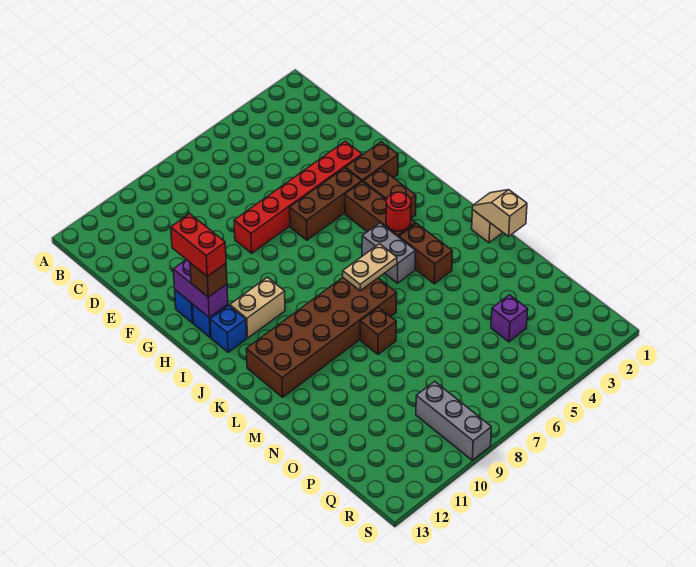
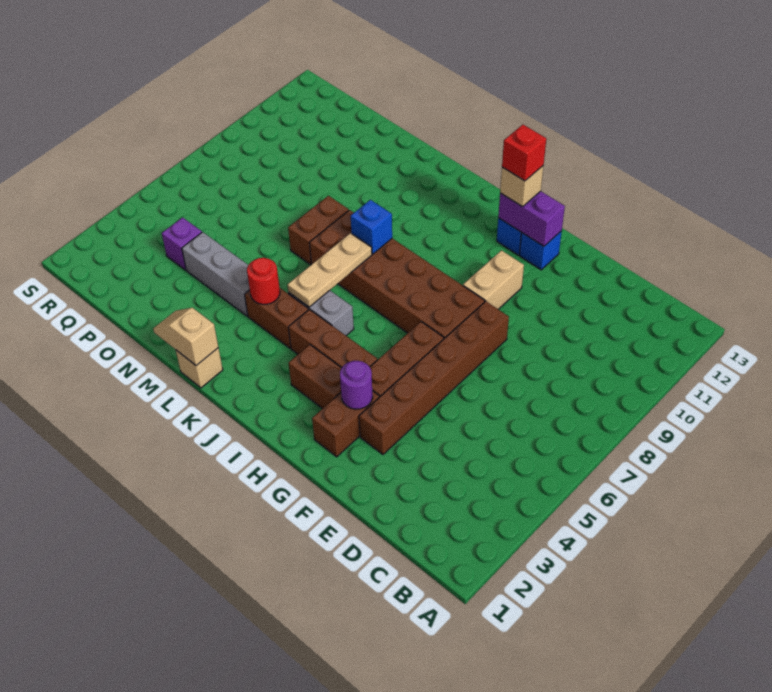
red brick F3:F8 level 1 -> brown brick F3:F8 level 1
none -> purple round brick G3 level 2
red brick G12:H12 level 4 -> red brick H12 level 4
brown brick H12 level 3 -> tan brick H12 level 3
tan brick I10:I11 level 1 -> tan brick G9:G10 level 1
blue brick I12 level 1 -> blue brick K8 level 2
red round brick J4 level 2 -> red round brick L4 level 2
tan plate K6:K7 level 2 -> tan plate K5:K7 level 2
brown brick K7:L12 level 1 -> brown brick G7:L8 level 1
tan slope L1:M1 level 2 top M -> tan slope L1:M1 level 2 top L
brown brick M8 level 1 -> brown brick M7:M8 level 1
grey brick Q9:S9 level 1 -> grey brick M4:O4 level 1

